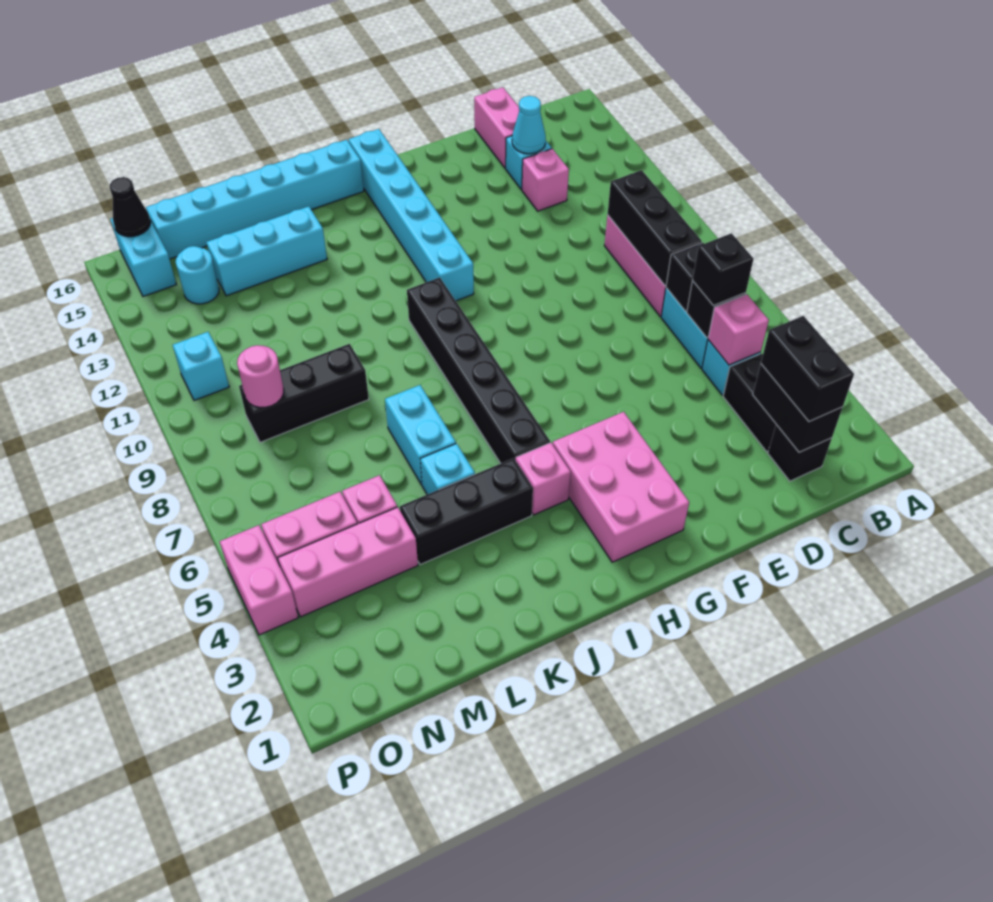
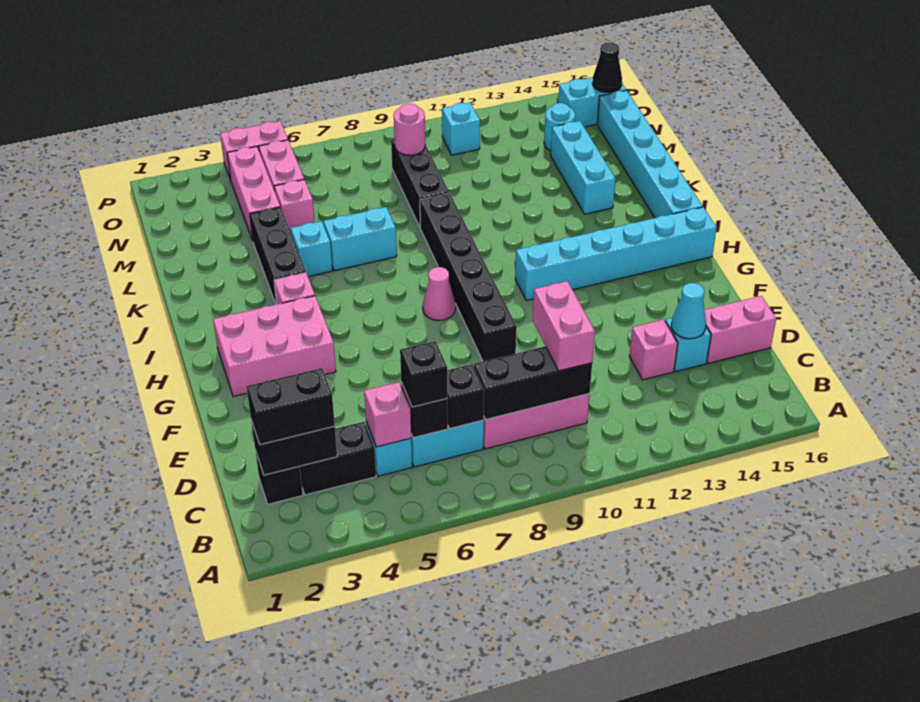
none -> pink brick C10:D10 level 3
none -> pink cone H8 level 1
black brick I5:I10 level 1 -> black brick F9:K9 level 1

